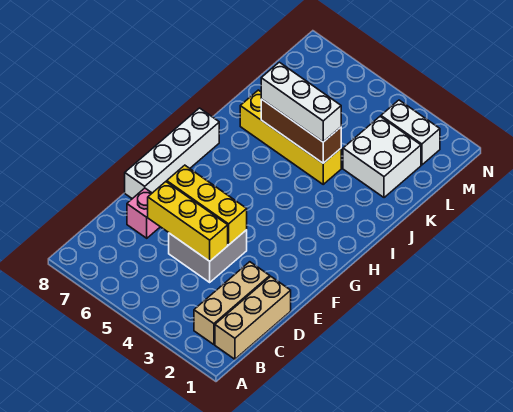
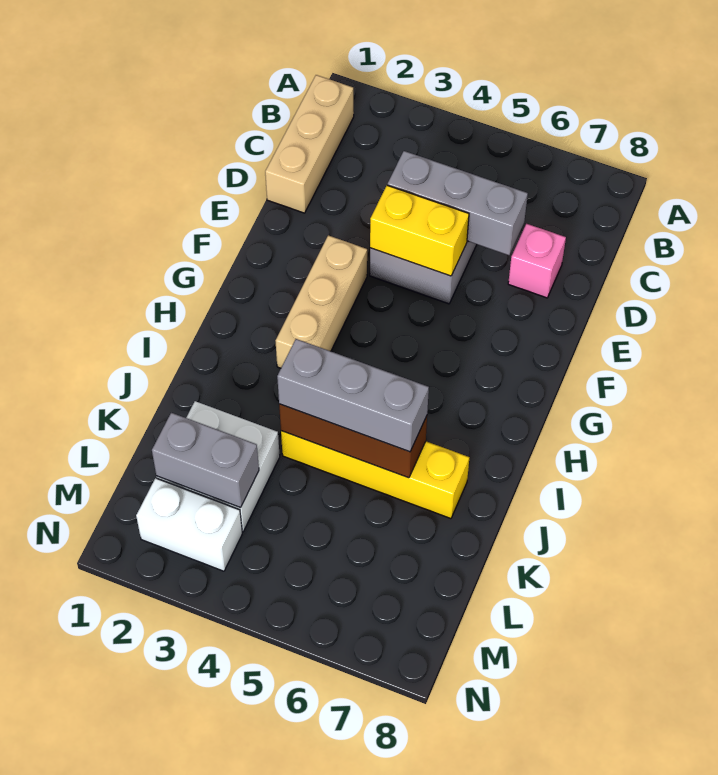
tan brick B2:D2 level 1 -> tan brick F3:H3 level 1
yellow brick D4:D6 level 2 -> grey brick D4:D6 level 2
yellow brick E4:E6 level 2 -> yellow brick E4:E5 level 2
white brick E8:H8 level 1 -> none
white brick J4:J6 level 3 -> grey brick J4:J6 level 3
none -> grey brick L2:L3 level 2

